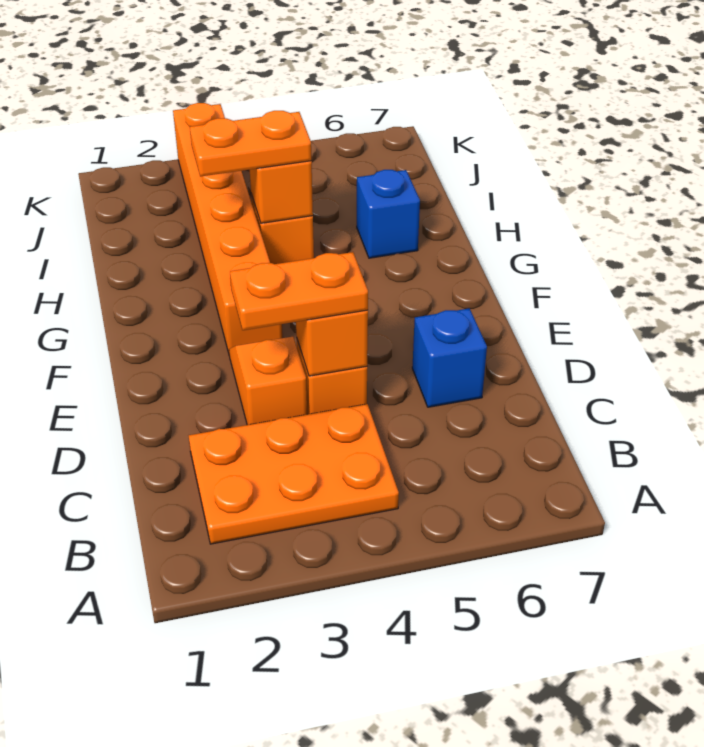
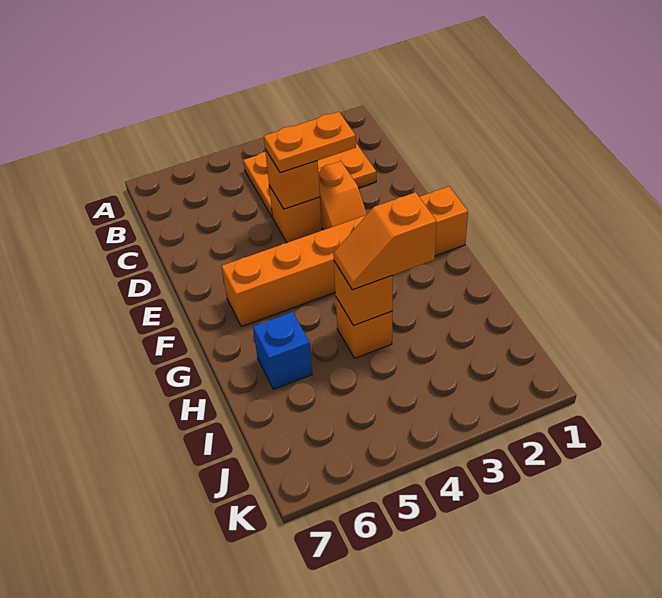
blue brick D6 level 1 -> none
orange brick F3:K3 level 1 -> orange brick F1:F6 level 1
orange plate H3:H4 level 3 -> orange slope H3:H4 level 3 top 3

